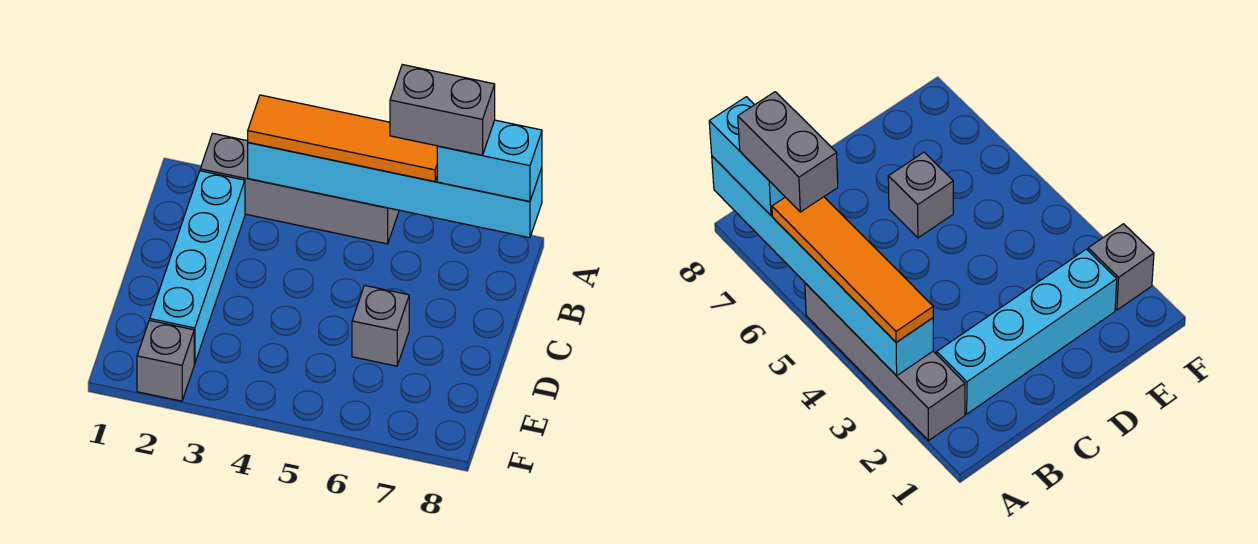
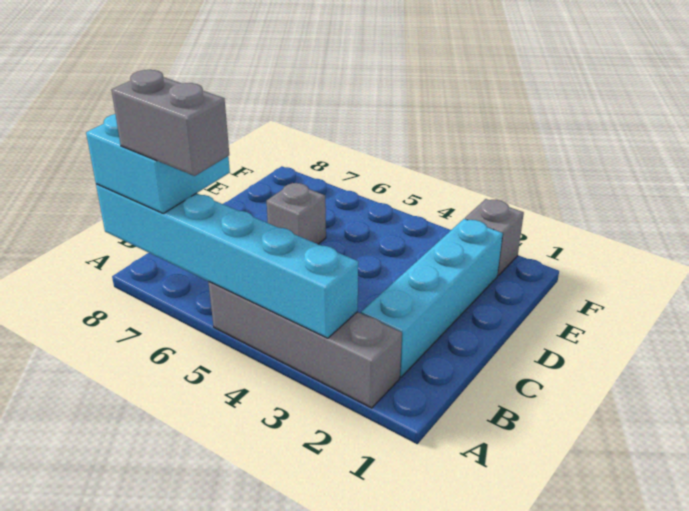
orange tile A3:A6 level 3 -> none
cyan brick A7:A8 level 3 -> cyan brick A7:B8 level 3

